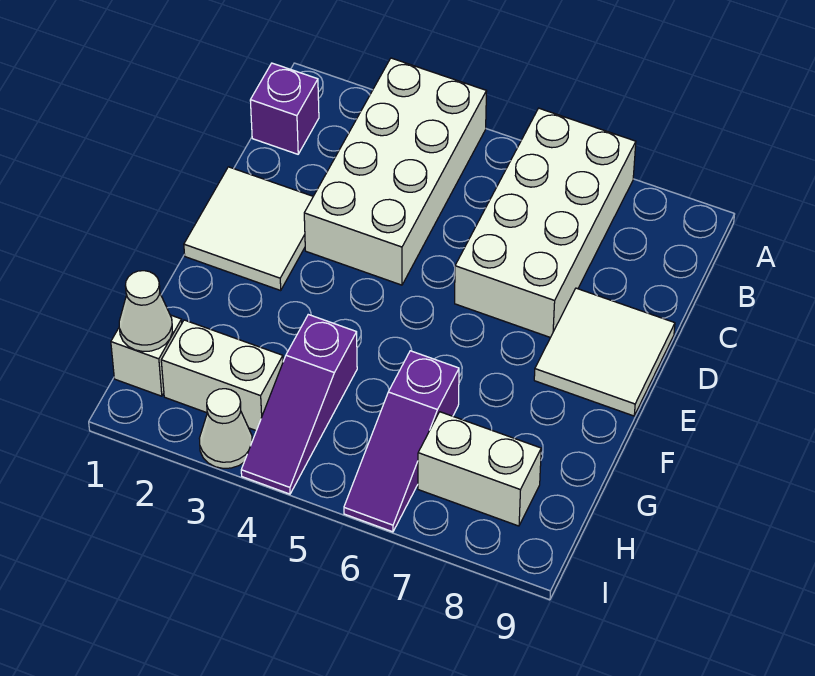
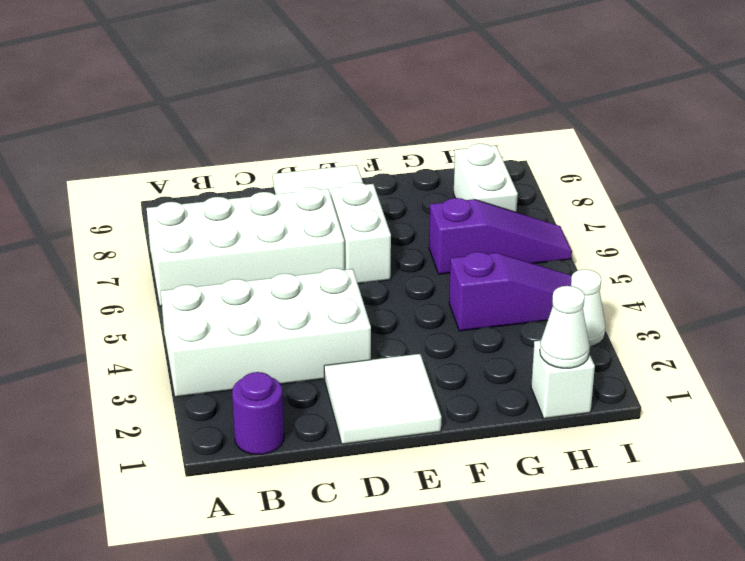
purple brick B1 level 1 -> purple round brick B1 level 1
white brick H2:H3 level 1 -> white brick E6:E7 level 1

